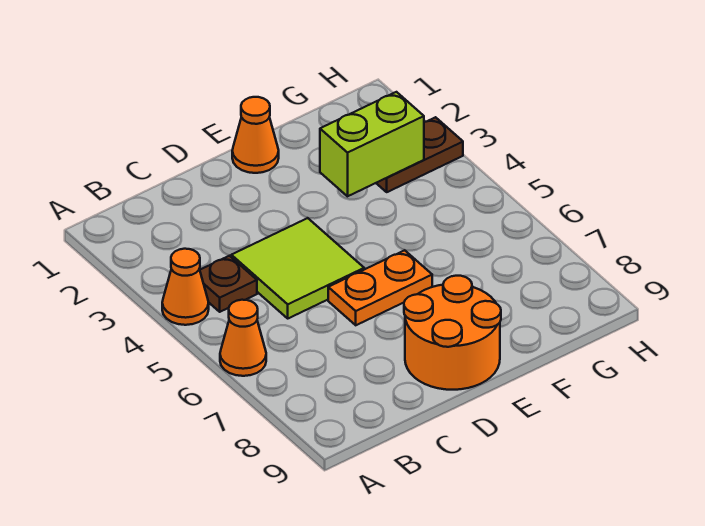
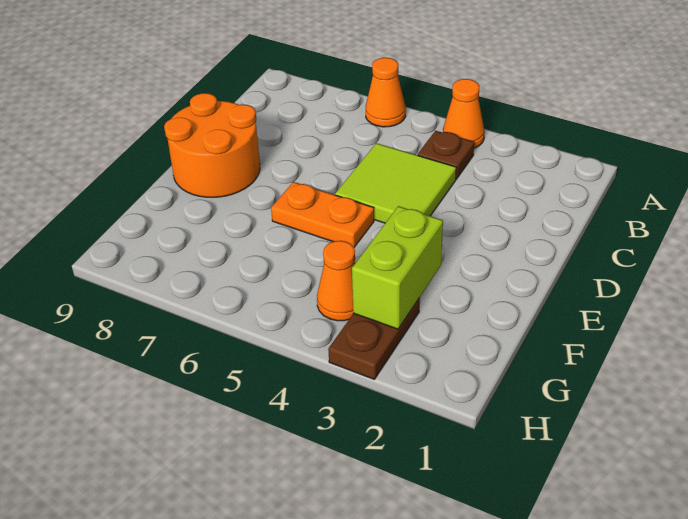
orange plate D6:E6 level 1 -> orange plate E5:E6 level 1
orange cone E1 level 1 -> orange cone G4 level 1

